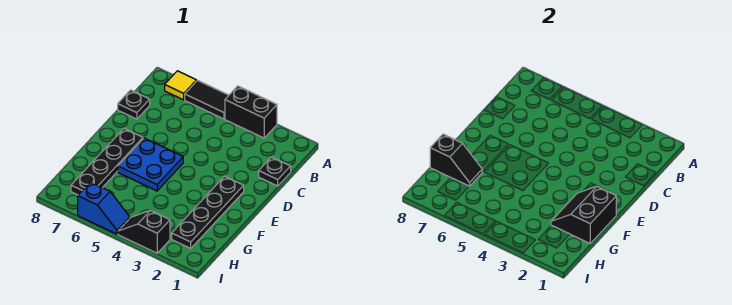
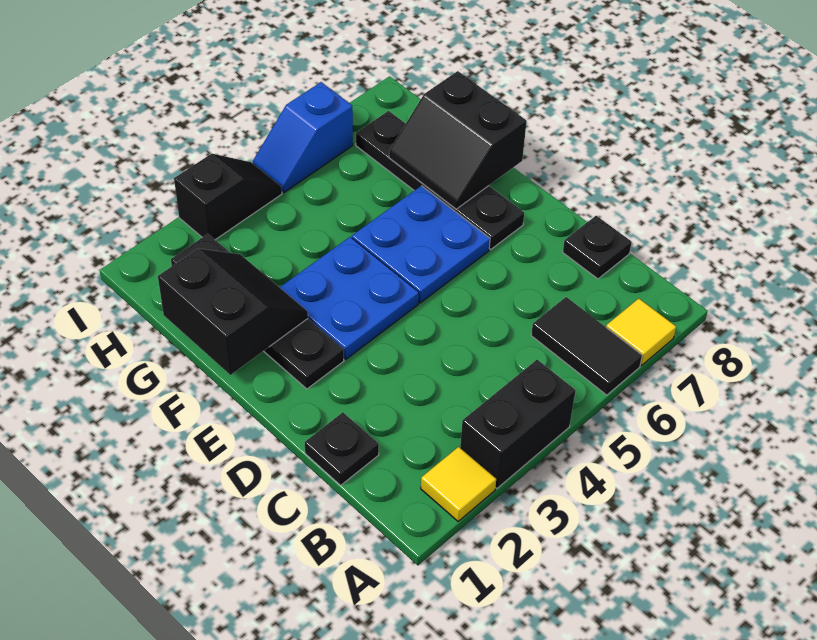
none -> yellow tile A2 level 1
black tile A5:A6 level 1 -> black tile A6:B6 level 1
none -> blue plate E3:F4 level 1
black slope G7:G8 level 2 top 8 -> black slope F7:G8 level 2 top 8

